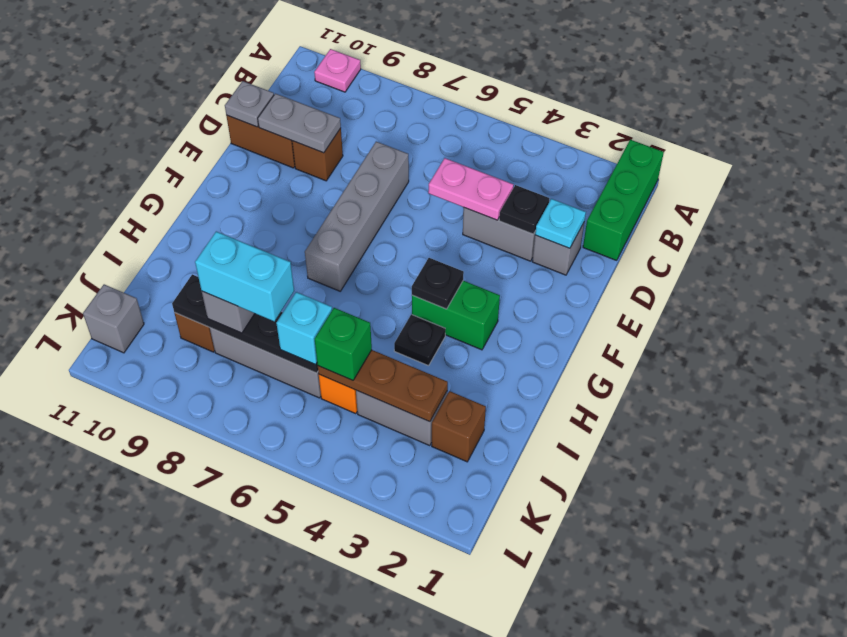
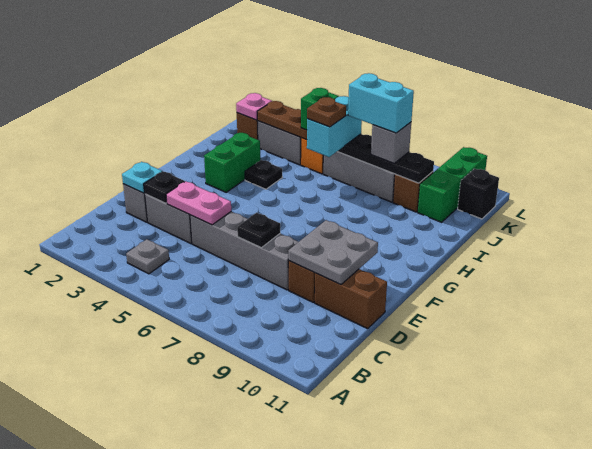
green brick A1:C1 level 1 -> green brick J10:L10 level 1
pink plate A10 level 1 -> pink plate J2 level 2
grey brick D7:G7 level 1 -> grey brick D5:D8 level 1
grey plate D9:D10 level 2 -> grey plate D9:E10 level 2
grey plate D11 level 2 -> grey plate B4 level 1
green brick G3:G4 level 1 -> green brick G3:H3 level 1
black plate G4 level 2 -> black plate D7 level 2
none -> brown plate I6 level 4
cyan brick J6 level 3 -> cyan brick I6:J6 level 3
grey brick K11 level 1 -> black brick K11 level 1

